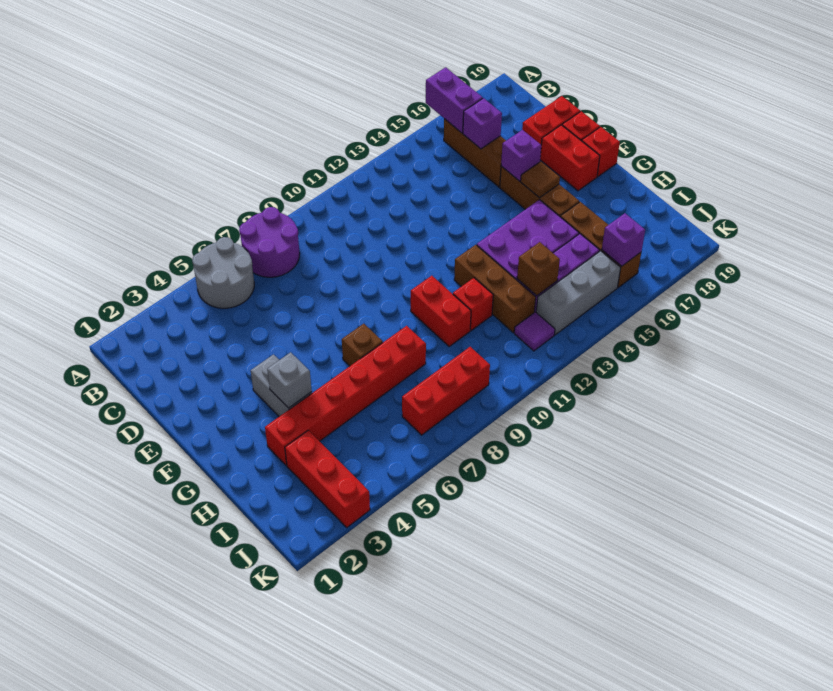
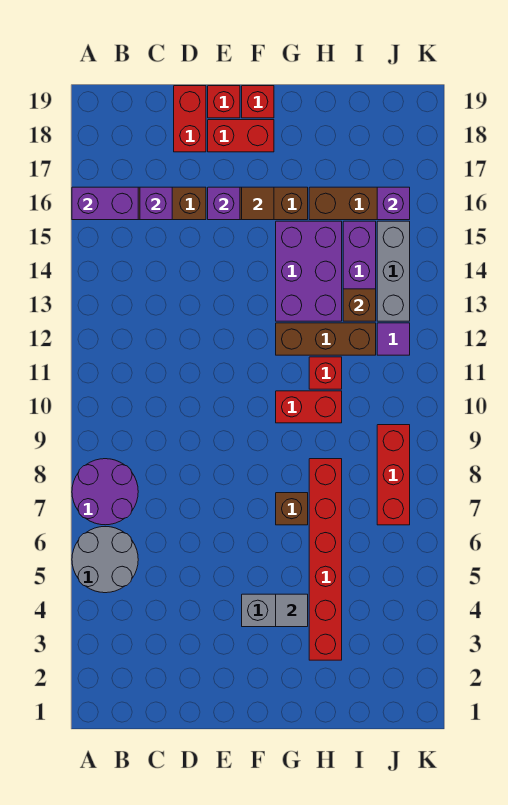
grey brick G4 level 2 -> grey tile G4 level 2
red brick I3:K3 level 1 -> none

